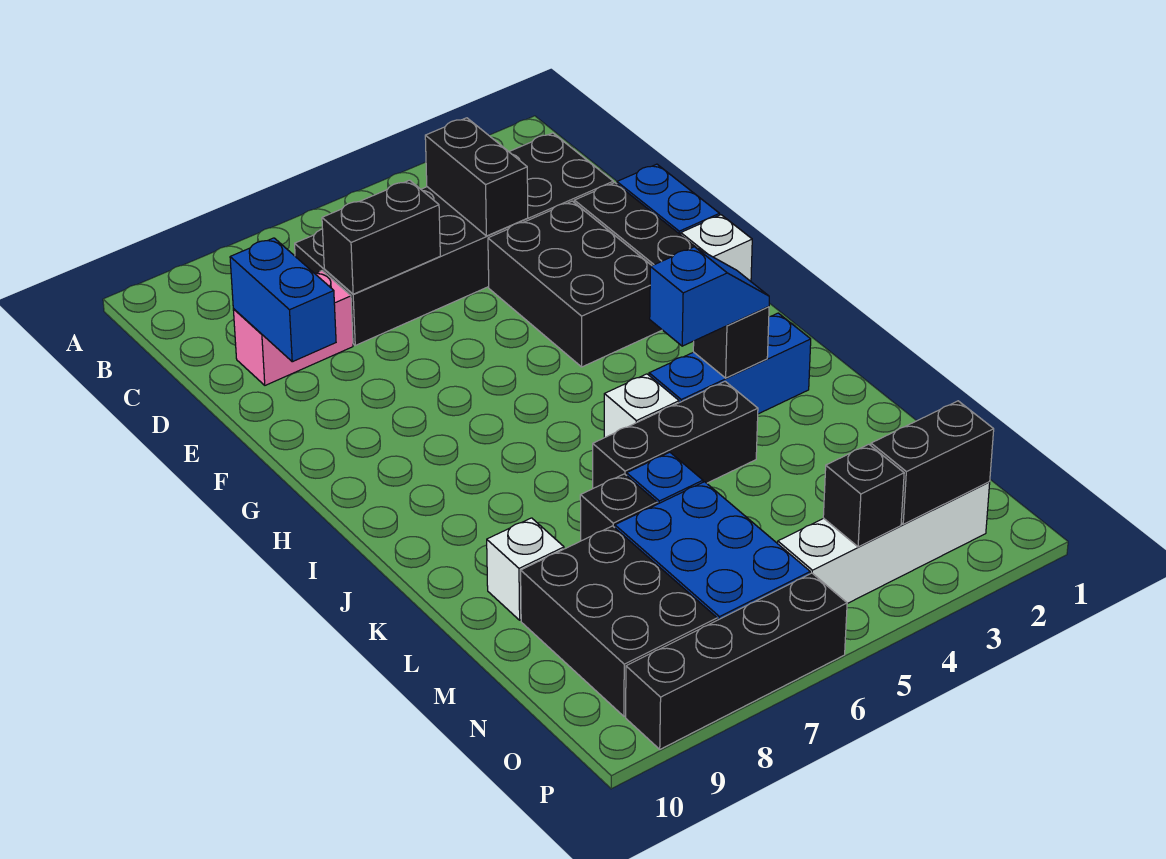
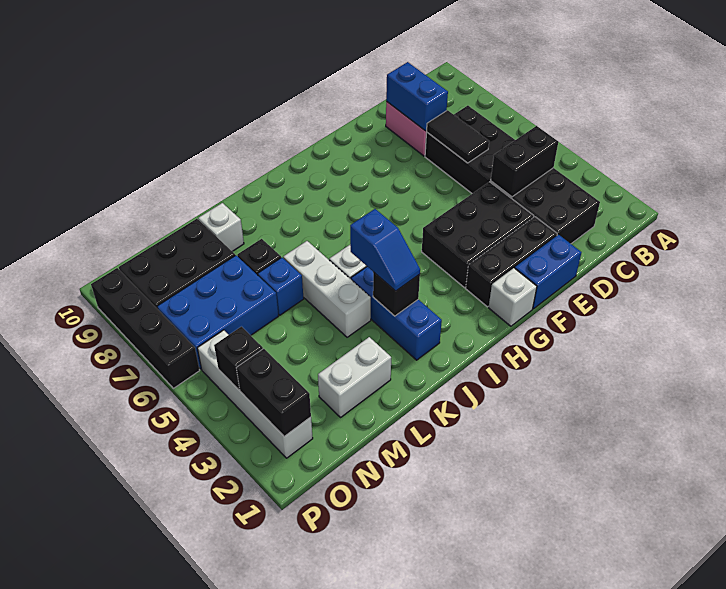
black brick D6:D7 level 2 -> black tile D6:D7 level 2
blue brick D9:E9 level 2 -> blue brick D8:D9 level 2
black brick K4:K6 level 1 -> white brick K4:K6 level 1
none -> white brick L2:M2 level 1

